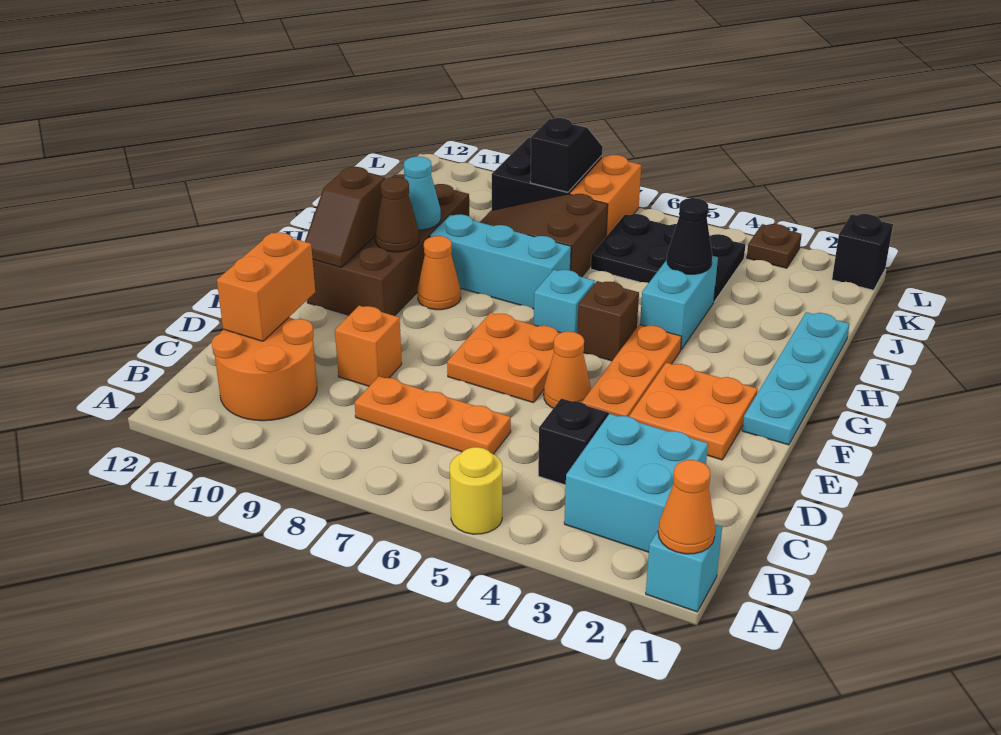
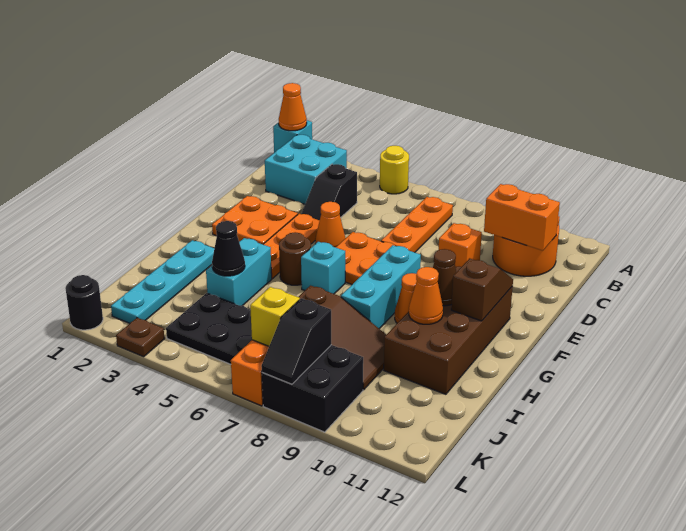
orange plate C6:C8 level 1 -> orange plate B7:D7 level 1
orange brick C11:D11 level 2 -> orange brick C10:C11 level 2
cyan plate F1:I1 level 1 -> cyan plate H2:K2 level 1
brown brick G5 level 1 -> brown round brick G5 level 1
cyan brick H7:H9 level 1 -> cyan brick F8:H8 level 1
cyan cone H10 level 2 -> orange cone H10 level 2
none -> yellow brick K7 level 2
black brick L1 level 1 -> black round brick L1 level 1

